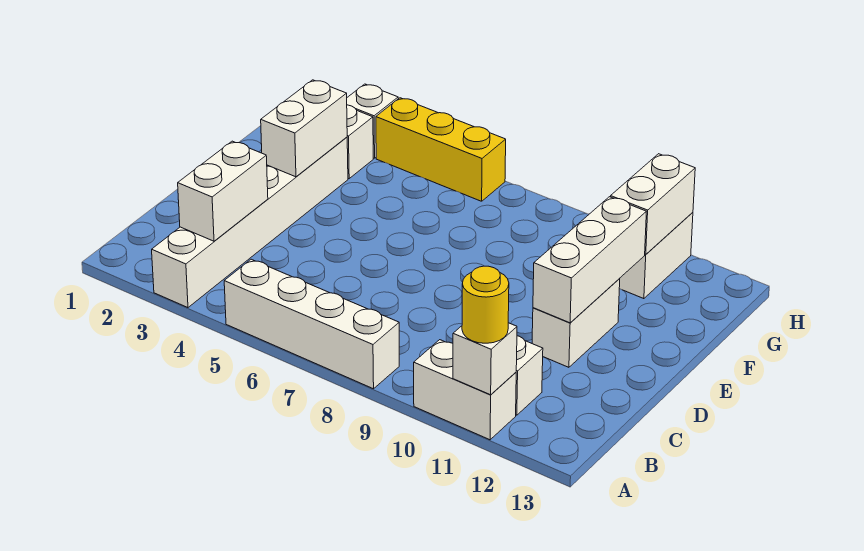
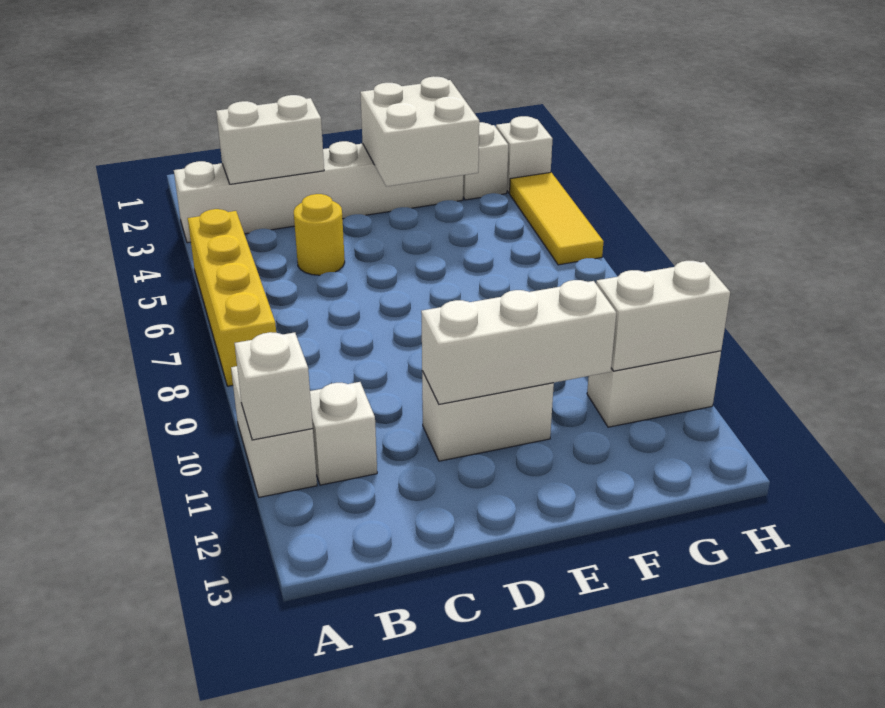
white brick A5:A8 level 1 -> yellow brick A5:A8 level 1
yellow round brick A11 level 3 -> yellow round brick C5 level 1
white brick E3:F3 level 2 -> white brick E3:F4 level 2
yellow brick H4:H6 level 1 -> yellow tile H4:H6 level 1

